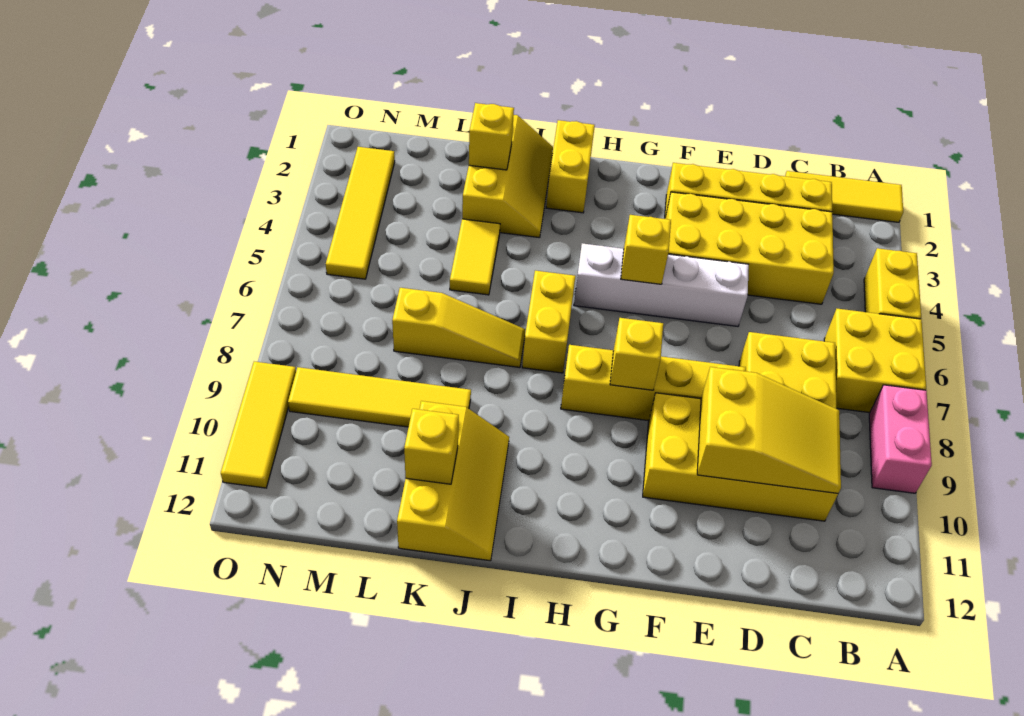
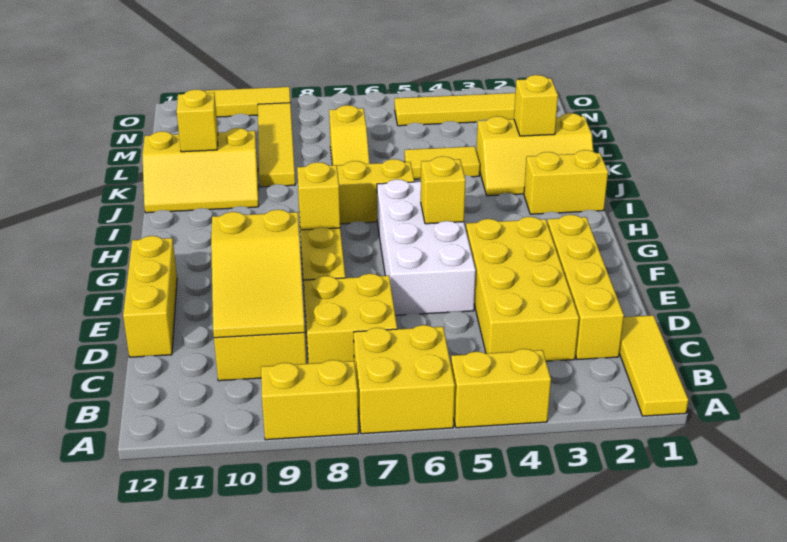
pink brick A8:A9 level 1 -> yellow brick A8:A9 level 1
none -> yellow brick D12:F12 level 1
white brick E5:H5 level 1 -> white brick E5:H6 level 1

